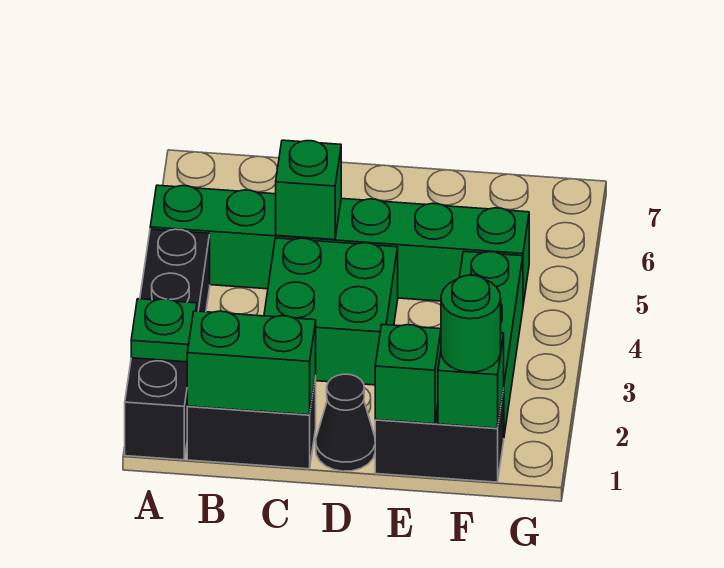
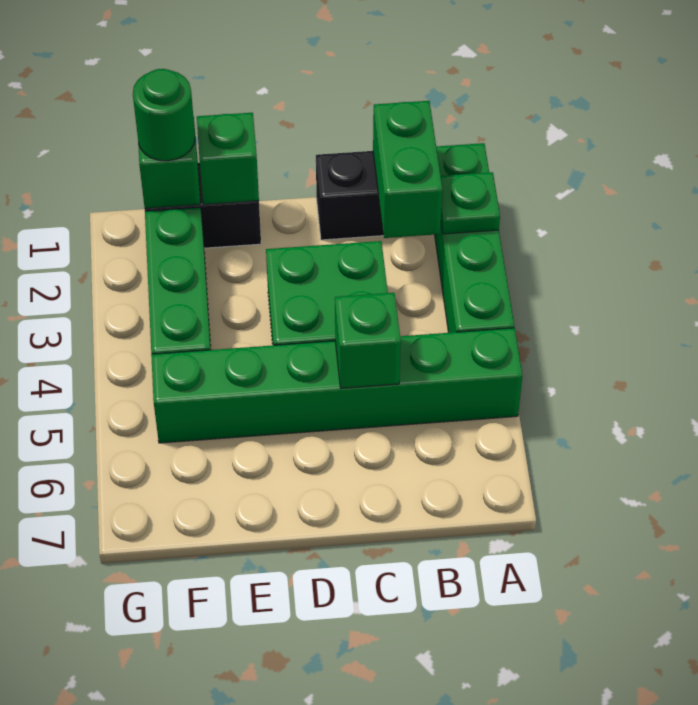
black brick A1:A4 level 1 -> green brick A1:A4 level 1
green brick B1:C1 level 2 -> green brick B1:B2 level 2
black cone D1 level 1 -> none

